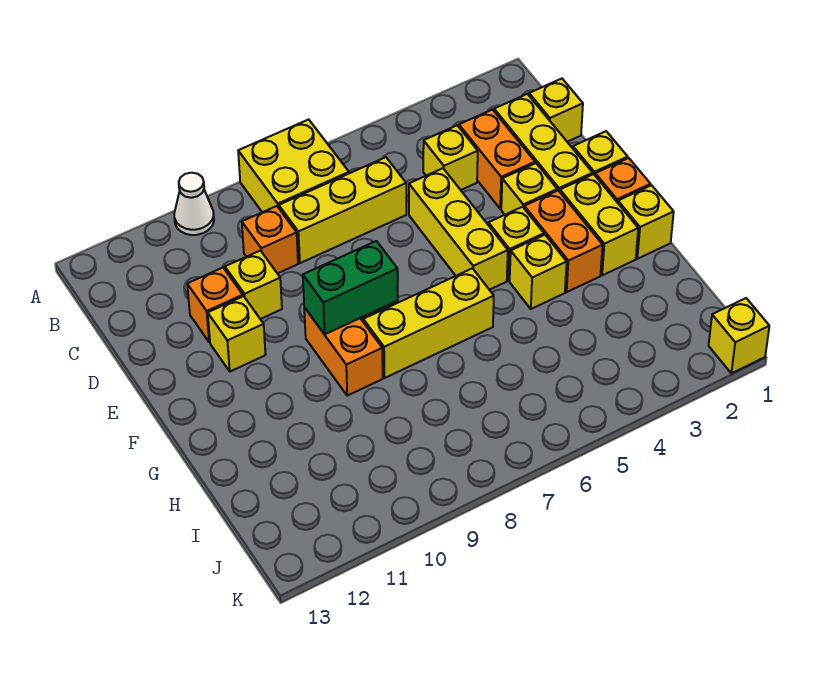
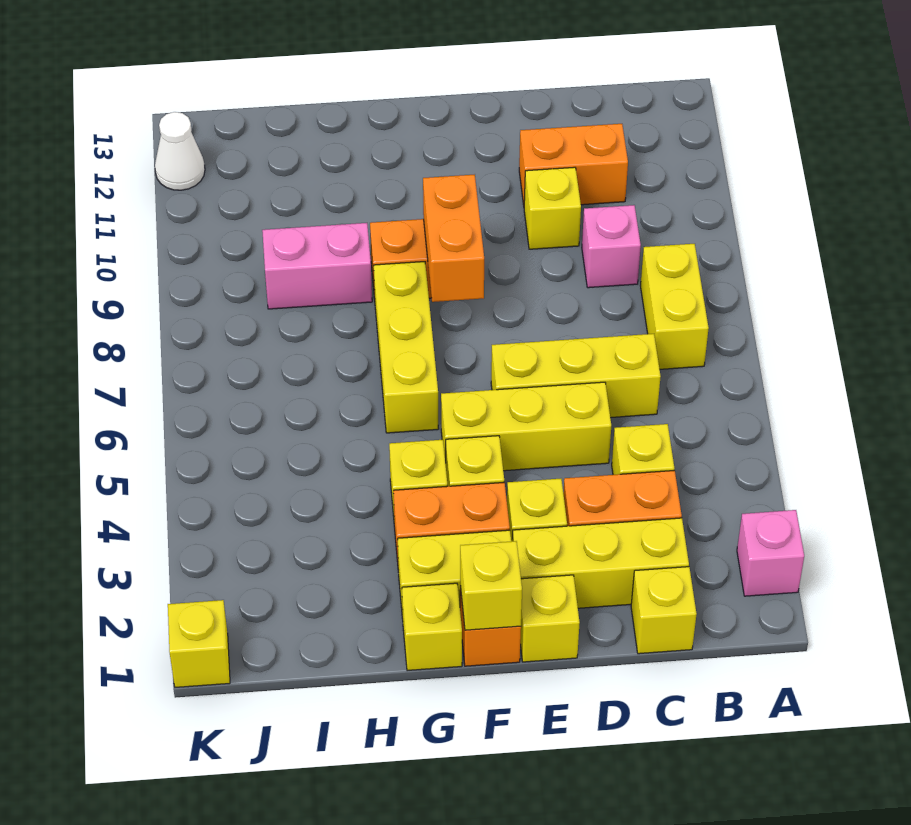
none -> pink brick A2 level 1
yellow brick A7:B8 level 1 -> yellow brick B7:B8 level 1
white cone A10 level 1 -> white cone K12 level 1
yellow brick C6:C8 level 1 -> yellow brick C6:E6 level 1
orange brick C9 level 1 -> pink brick C9 level 1
orange brick D11 level 1 -> orange brick C11:D11 level 1
yellow brick E11 level 1 -> yellow brick F1 level 2
green brick F8:F9 level 2 -> orange brick F8:F9 level 2
none -> pink brick H9:I9 level 1

